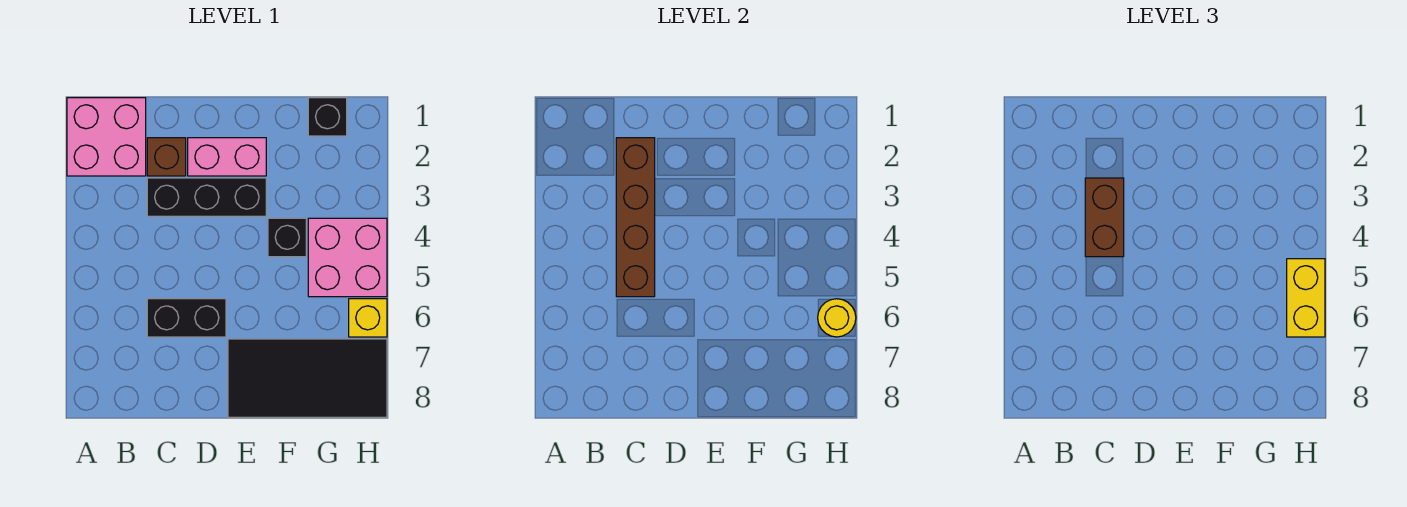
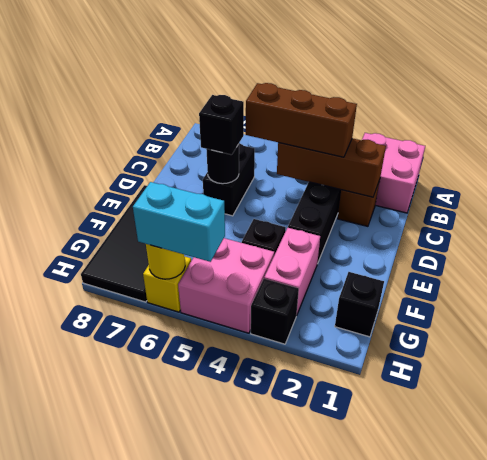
brown brick C2:C5 level 2 -> brown brick C2:C4 level 2
brown brick C3:C4 level 3 -> brown brick C3:C5 level 3
pink brick D2:E2 level 1 -> pink brick F3:G3 level 1
none -> black round brick D6 level 2
none -> black brick D6 level 3
none -> black brick H3 level 1
yellow brick H5:H6 level 3 -> cyan brick H5:H6 level 3

